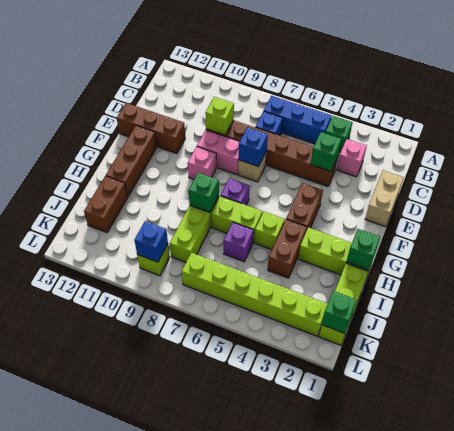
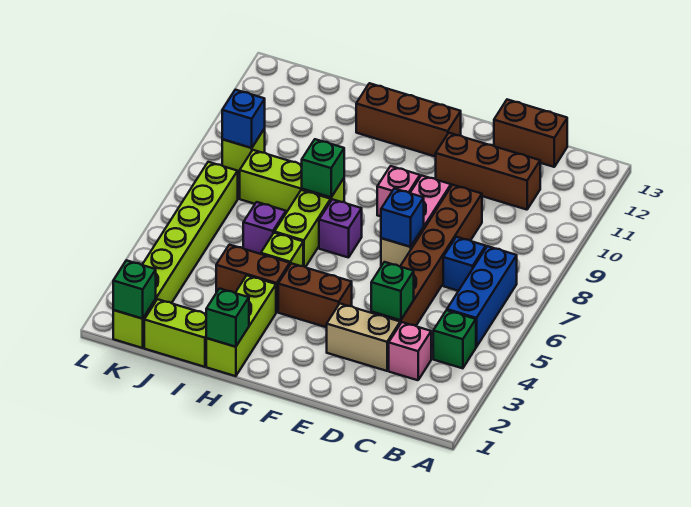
tan brick D1:E1 level 1 -> tan brick D3:E3 level 1
lime brick D9 level 2 -> none
brown brick E11:E13 level 1 -> brown brick C11:E11 level 1
brown brick I12:J12 level 1 -> brown brick C13:D13 level 1

